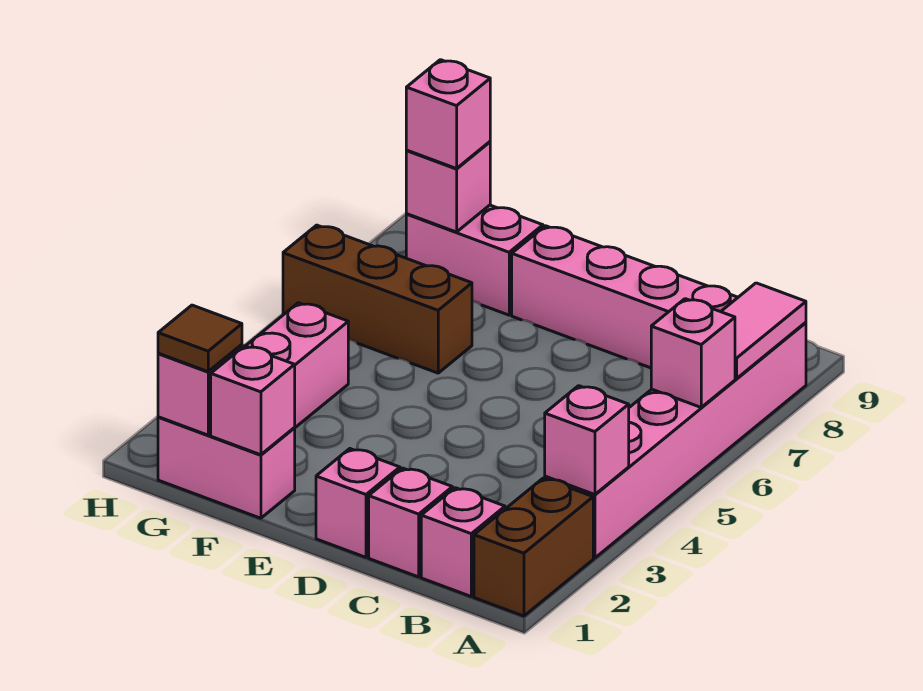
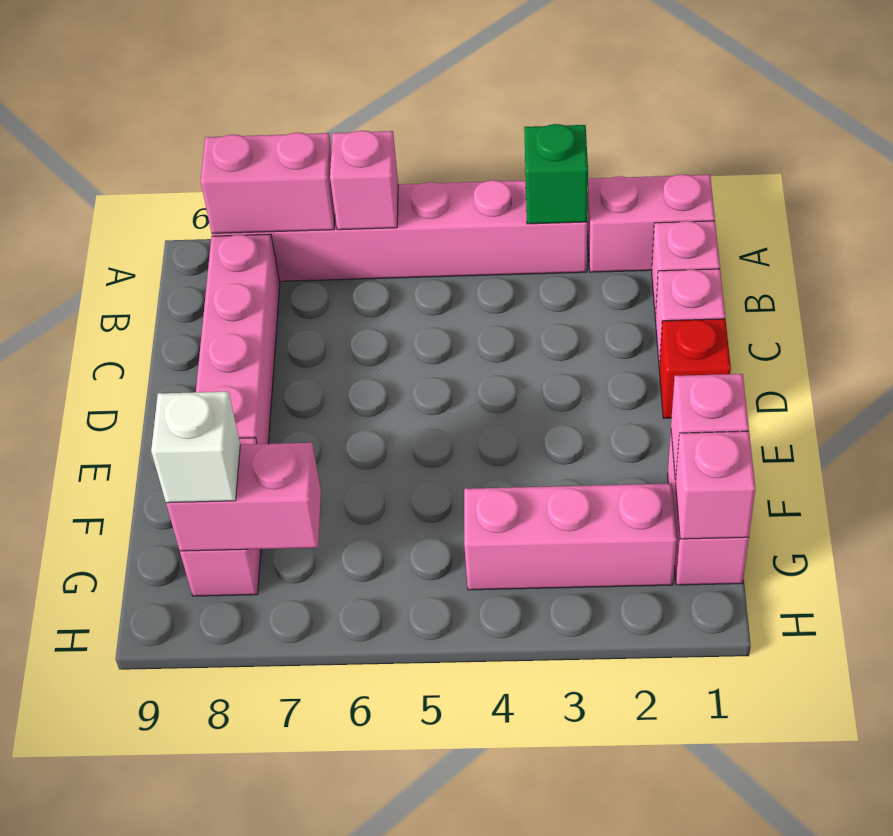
brown brick A1:A2 level 1 -> pink brick A1:A2 level 1
pink brick A3 level 2 -> green brick A3 level 2
pink tile A7:A8 level 2 -> pink brick A7:A8 level 2
pink brick D1 level 1 -> red brick D1 level 1
brown brick F6:H6 level 1 -> none
brown tile G1 level 3 -> none
pink brick G8 level 2 -> pink brick G7:G8 level 2
pink brick G8 level 3 -> white brick G8 level 3

